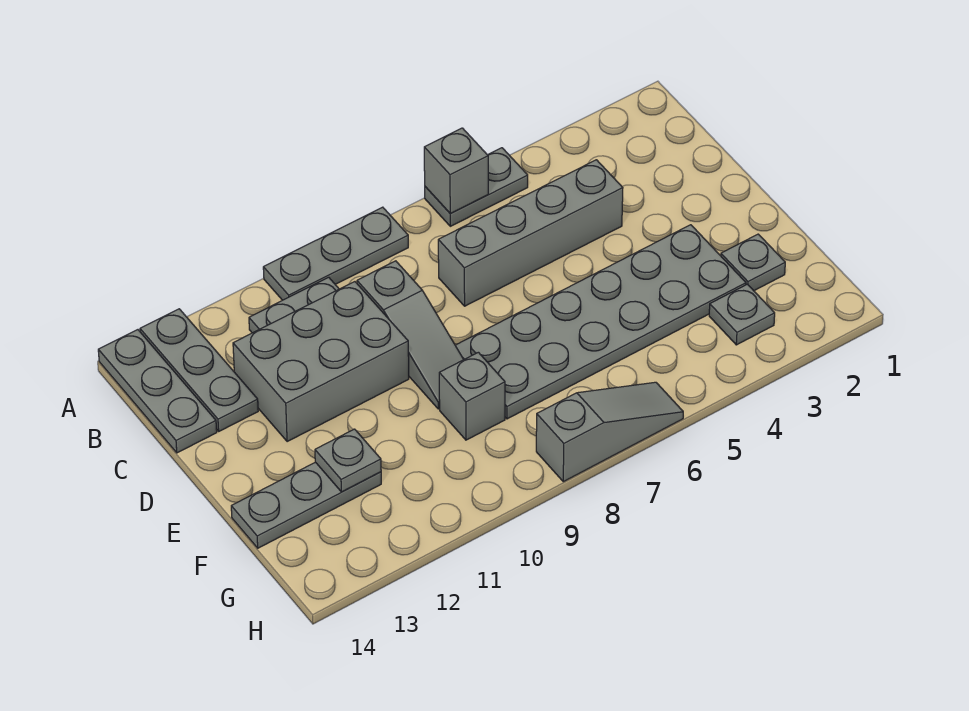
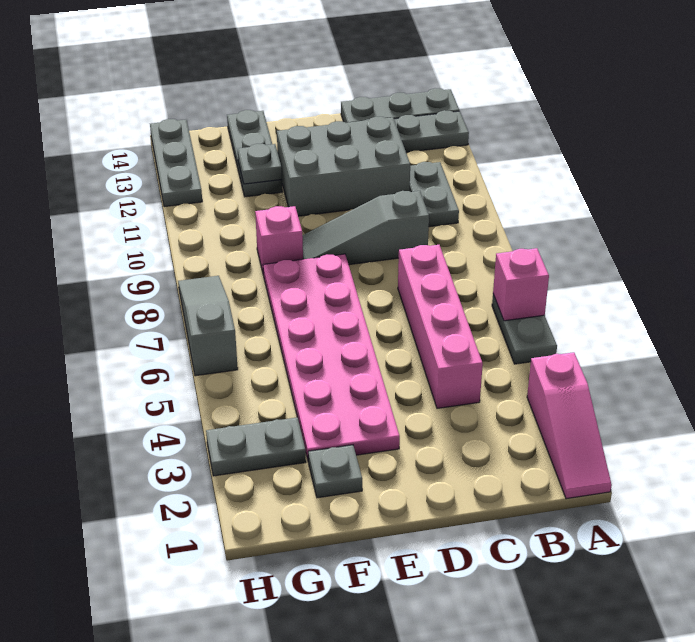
none -> pink slope A1:A3 level 1 top 3
grey brick A6 level 2 -> pink brick A6 level 2
grey plate A8:A10 level 1 -> grey plate H12:H14 level 1
grey brick C4:C7 level 1 -> pink brick C4:C7 level 1
grey brick C10:D12 level 1 -> grey brick C11:E12 level 1
grey plate E3:F8 level 1 -> pink plate E3:F8 level 1
grey brick F9 level 1 -> pink brick F9 level 1
grey plate G3 level 1 -> grey plate G3:H3 level 1
grey slope H6:H8 level 1 top 8 -> grey slope H6:H8 level 1 top 6

